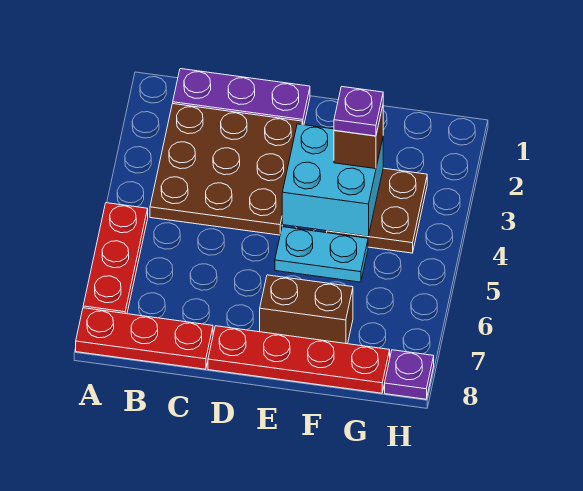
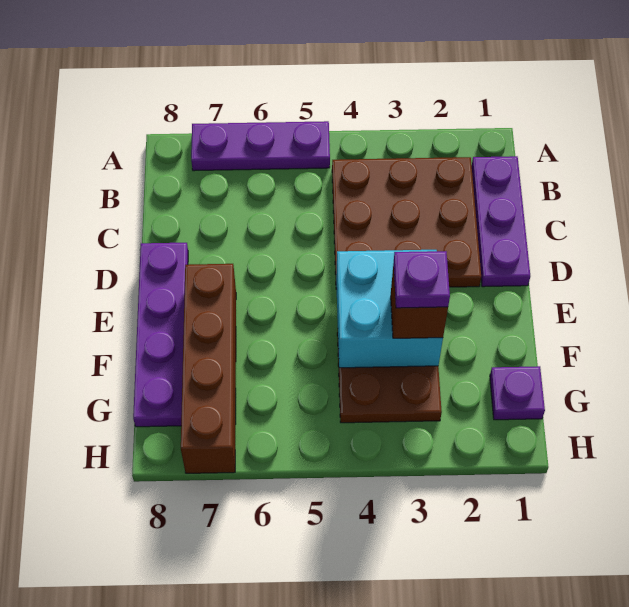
red plate A5:A7 level 1 -> purple plate A5:A7 level 1
red plate A8:C8 level 1 -> none
red plate D8:G8 level 1 -> purple plate D8:G8 level 1
cyan plate E5:F5 level 1 -> none
brown brick E7:F7 level 1 -> brown brick E7:H7 level 1
purple plate H8 level 1 -> purple plate G1 level 1

